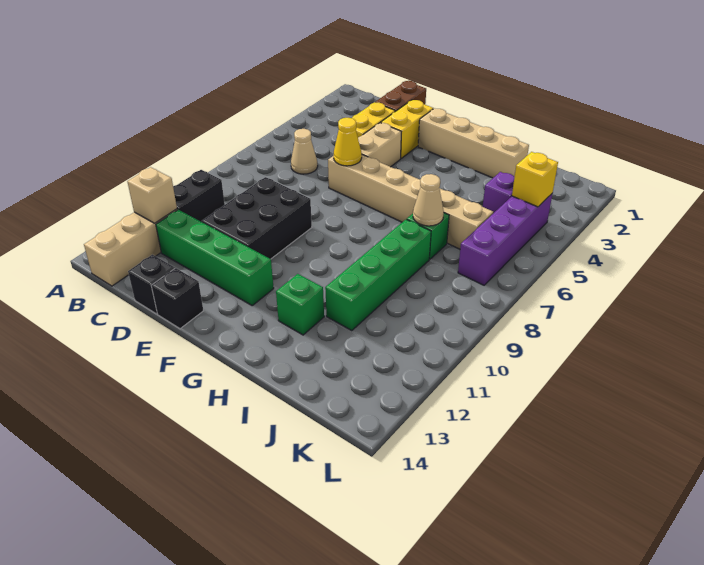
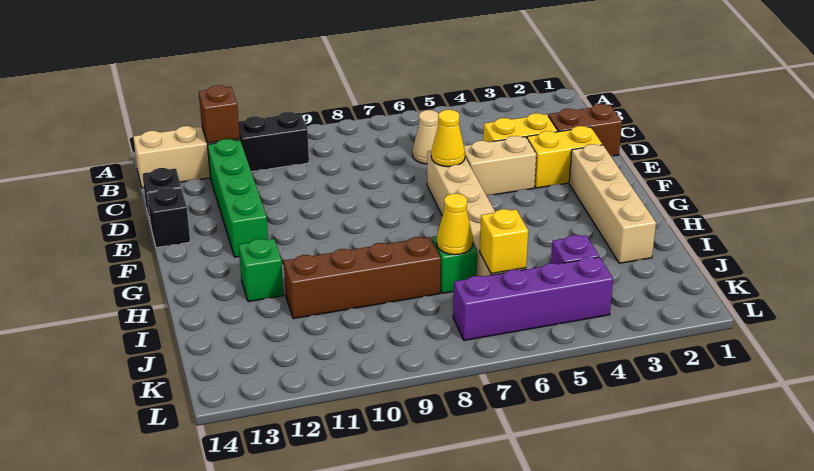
tan brick B12 level 2 -> brown brick B12 level 2
black brick D9:E11 level 1 -> none
tan cone I7 level 2 -> yellow cone I7 level 2
green brick I8:I11 level 1 -> brown brick I8:I11 level 1
yellow brick K4 level 2 -> yellow brick J6 level 2

